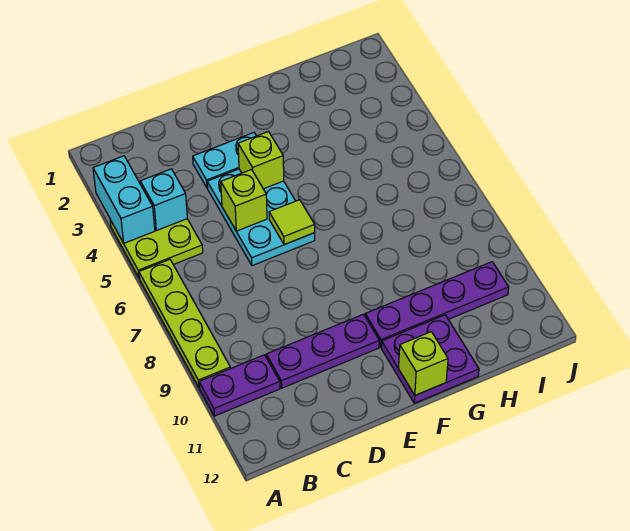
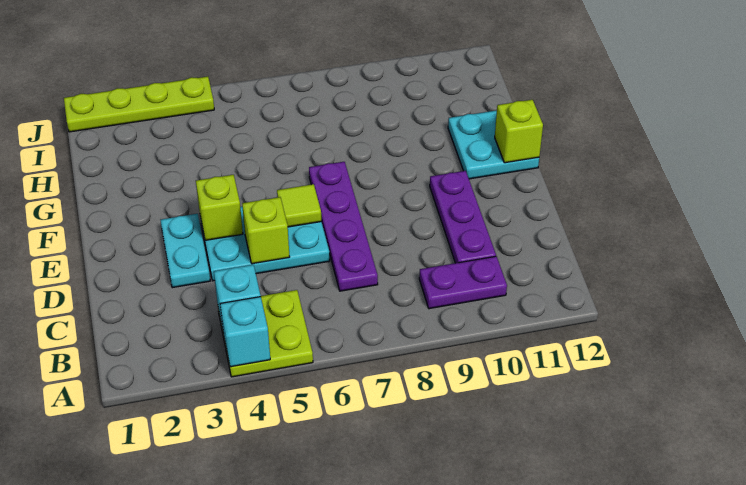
cyan brick A3:A4 level 2 -> cyan brick A4 level 2
lime plate A6:A9 level 1 -> lime plate J1:J4 level 1
purple plate A10:B10 level 1 -> purple plate B9:B10 level 1
purple plate F10:I10 level 1 -> purple plate C7:F7 level 1
purple plate F11:G12 level 1 -> cyan plate F11:G12 level 1

